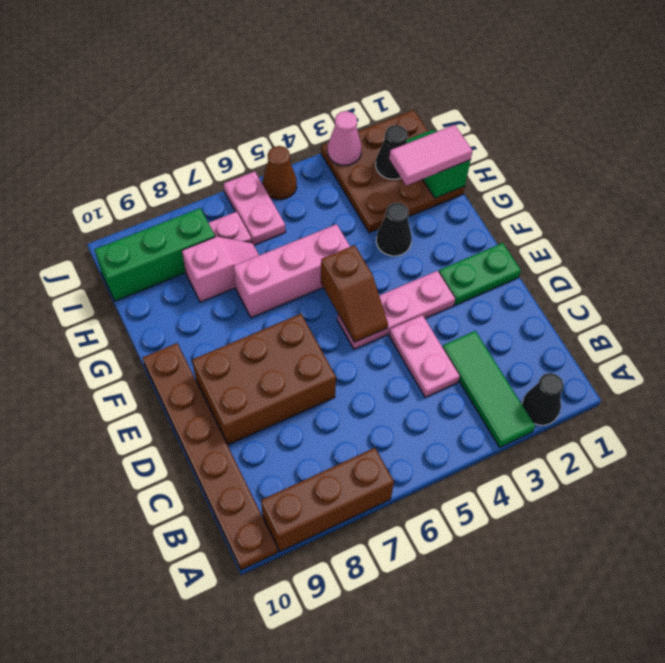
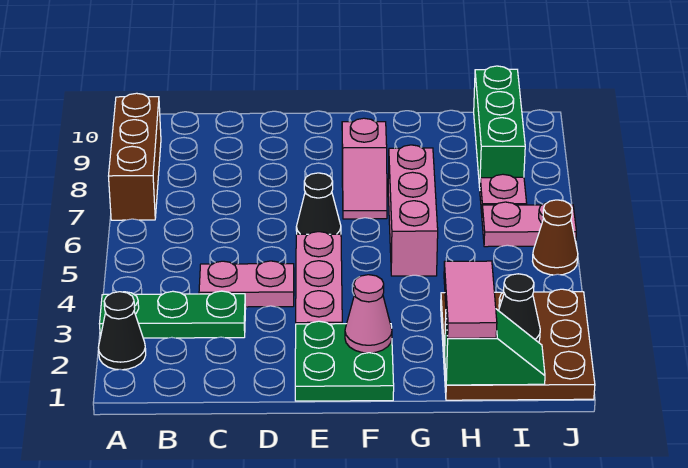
green tile A3:C3 level 1 -> green plate A3:C3 level 1
brown plate A10:F10 level 1 -> none
brown brick D7:E9 level 1 -> none
green plate E1:E2 level 1 -> green plate E1:F2 level 1
brown slope E5:F5 level 2 top F -> none
black cone G3 level 1 -> black cone E6 level 1
pink slope H7:H8 level 1 top 8 -> pink slope F7:F8 level 1 top 8
pink cone J3 level 2 -> pink cone F2 level 2

